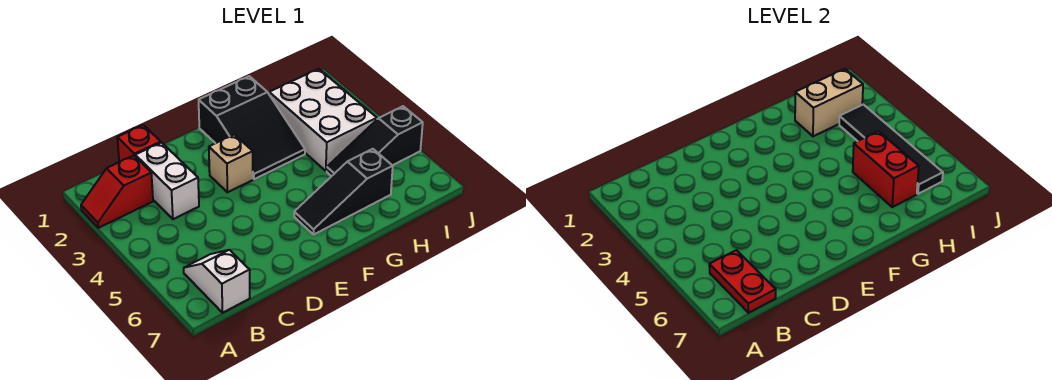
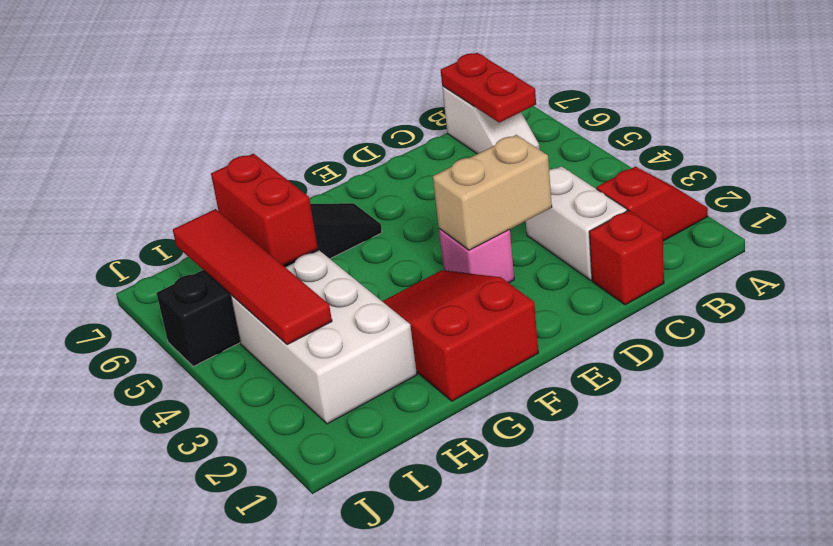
tan brick E3 level 1 -> pink brick E3 level 1
black slope F1:G3 level 1 top 1 -> red slope F1:G3 level 1 top 1
tan brick H2:I2 level 2 -> tan brick D3:E3 level 2
black tile I3:I6 level 2 -> red tile I3:I6 level 2

